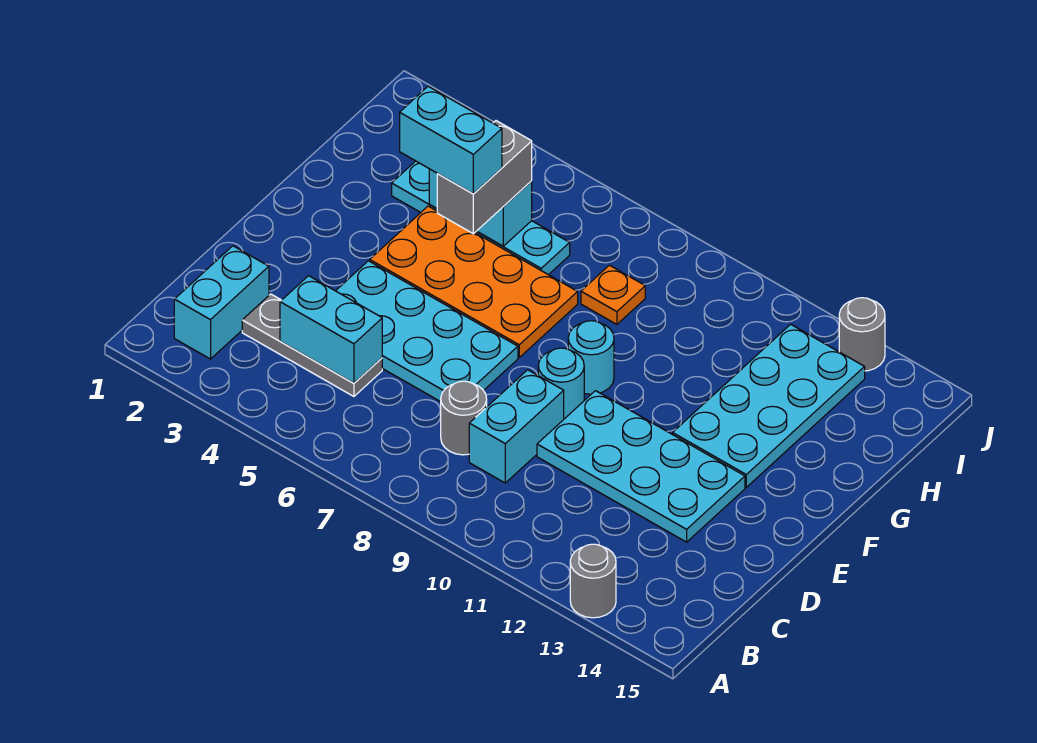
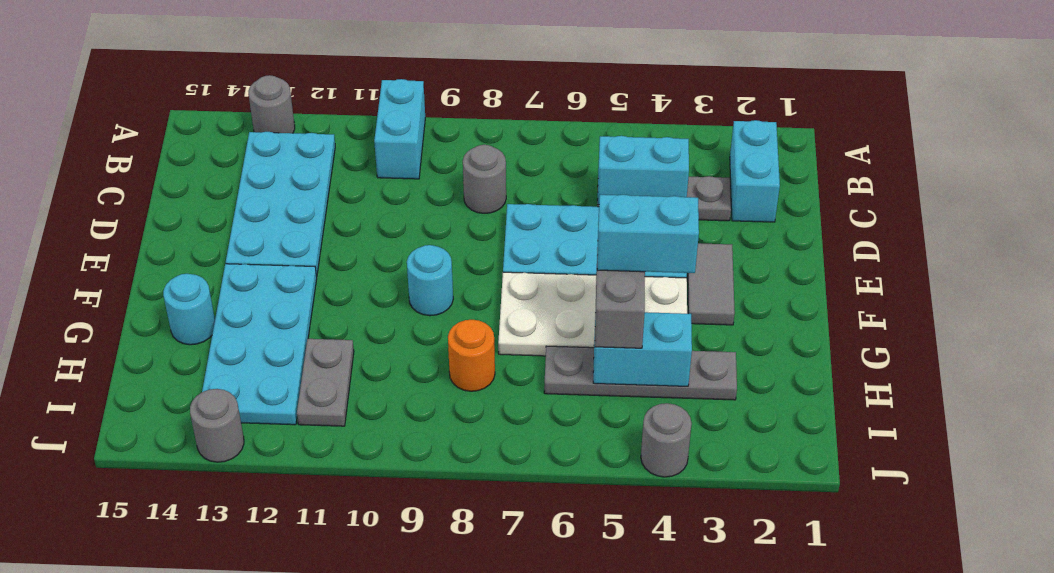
cyan brick C9:D9 level 1 -> cyan brick A10:B10 level 1
cyan plate D10:E13 level 1 -> cyan plate B12:E13 level 1
none -> grey tile E3:F3 level 1
cyan round brick E9 level 1 -> cyan round brick G14 level 1
orange plate F4:G7 level 1 -> white plate F4:G7 level 1
cyan plate H3:H6 level 1 -> grey plate H3:H6 level 1
orange plate H8 level 1 -> orange round brick H8 level 1
none -> grey plate H11:I11 level 1
none -> grey round brick J4 level 1

